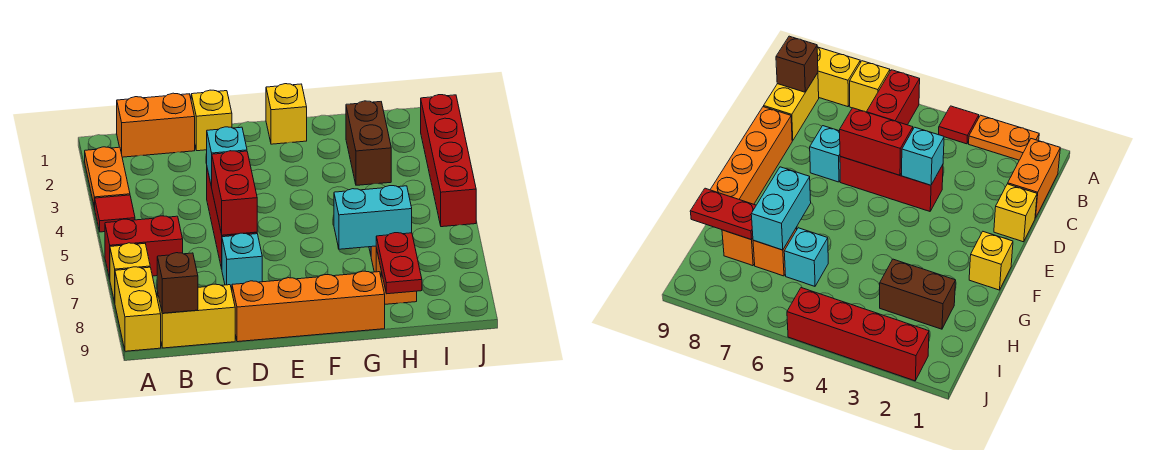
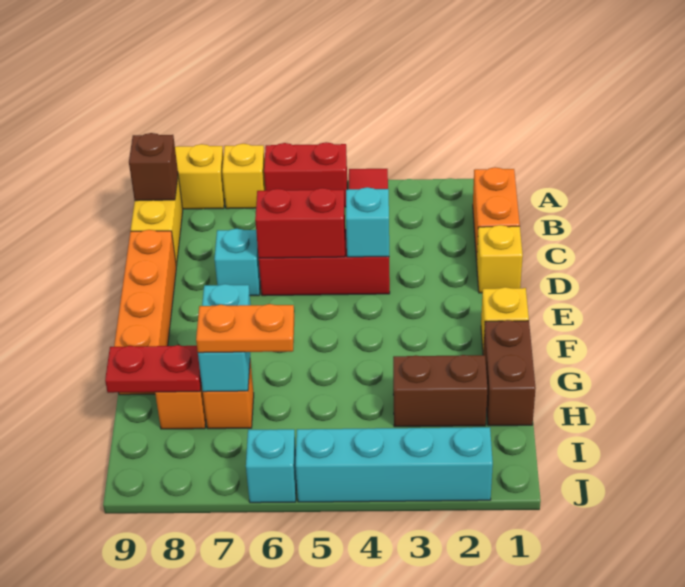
orange plate A2:A3 level 1 -> orange plate H6:H7 level 3
red brick A6:B6 level 1 -> red brick A5:A6 level 1
none -> brown brick G1:H1 level 1
cyan brick H6 level 1 -> cyan brick J6 level 1
red brick J2:J5 level 1 -> cyan brick J2:J5 level 1

